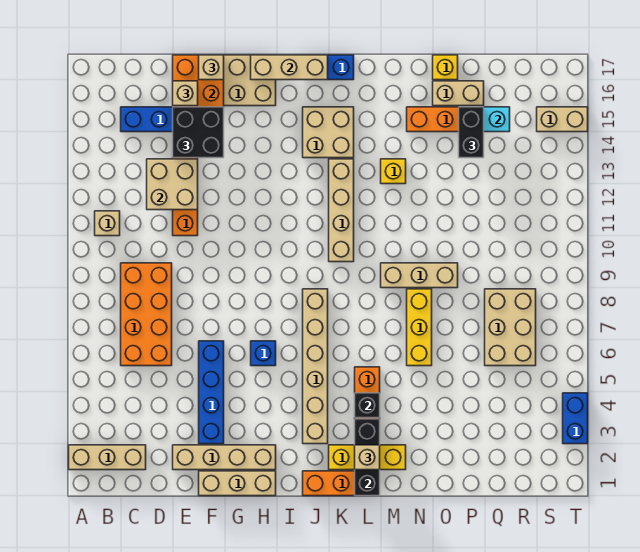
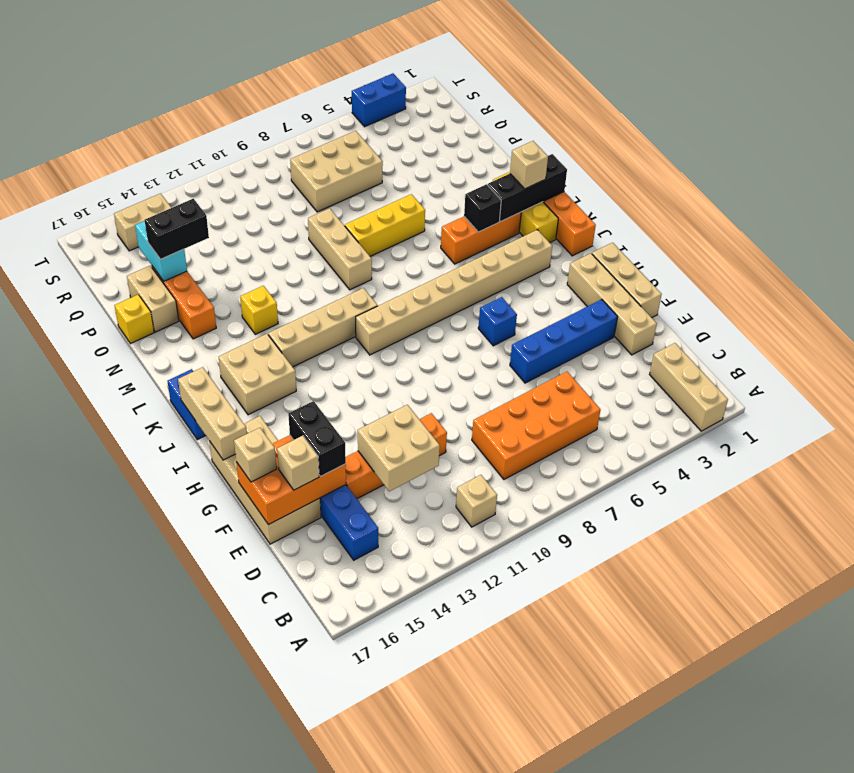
black brick E14:F15 level 3 -> black brick E15:F15 level 3
tan brick J3:J8 level 1 -> tan brick J3:J10 level 1
tan brick S15:T15 level 1 -> tan brick S14:S15 level 1

